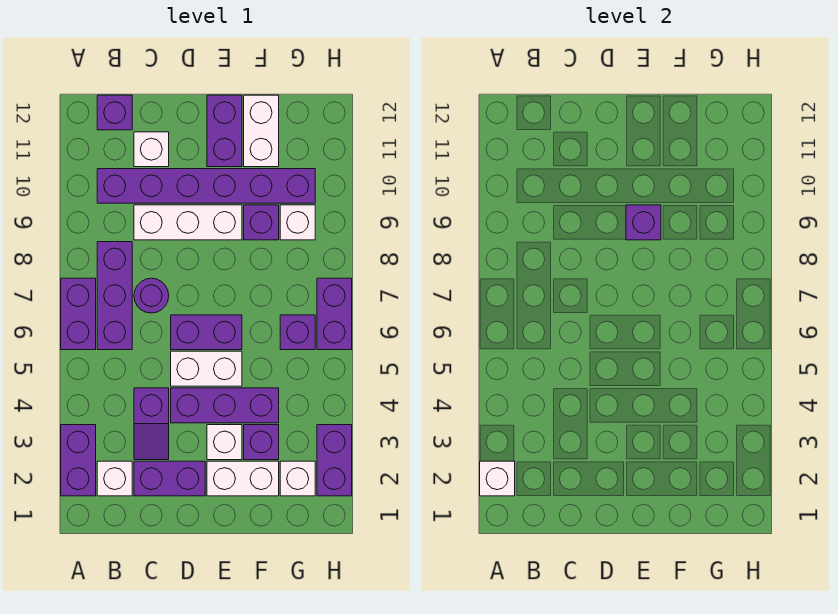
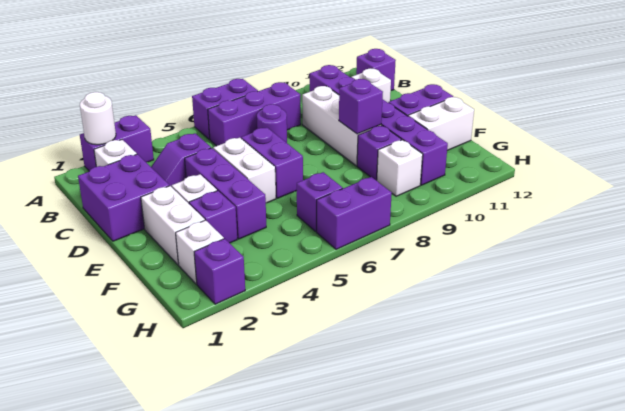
white brick A2 level 2 -> white round brick A2 level 2
purple brick C2:D2 level 1 -> purple brick C1:D2 level 1
purple brick H2:H3 level 1 -> purple brick H2 level 1

